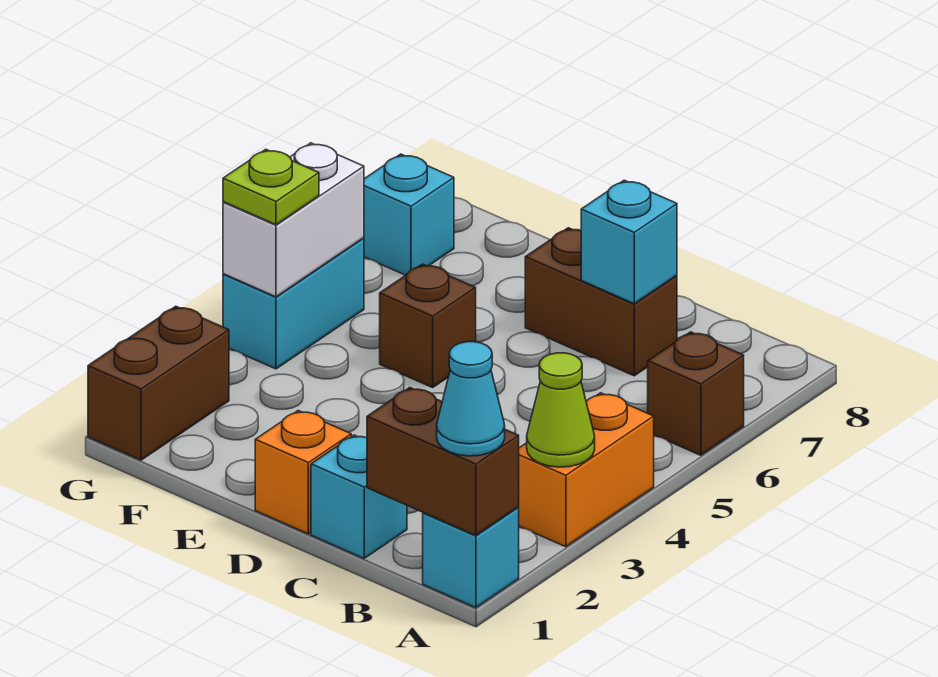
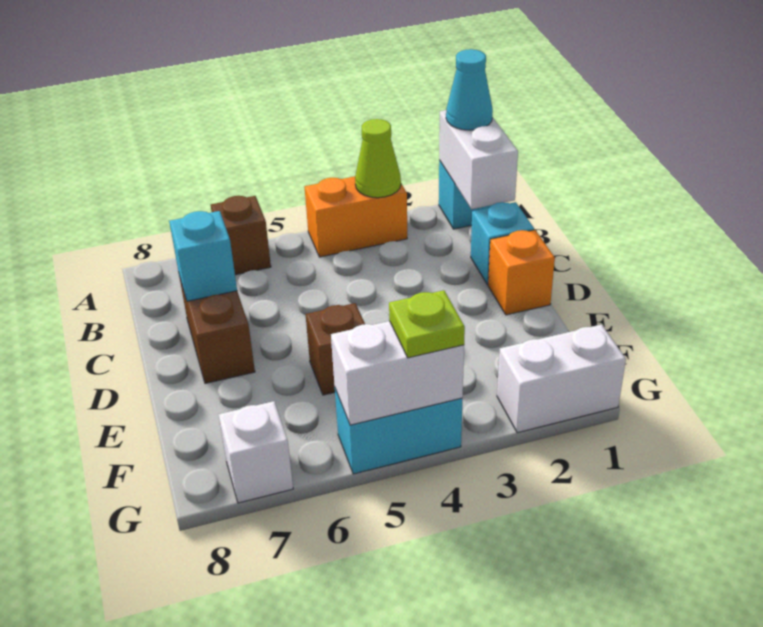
brown brick A1:B1 level 2 -> white brick A1:B1 level 2
brown brick G1:G2 level 1 -> white brick G1:G2 level 1
cyan brick G7 level 1 -> white brick G7 level 1

